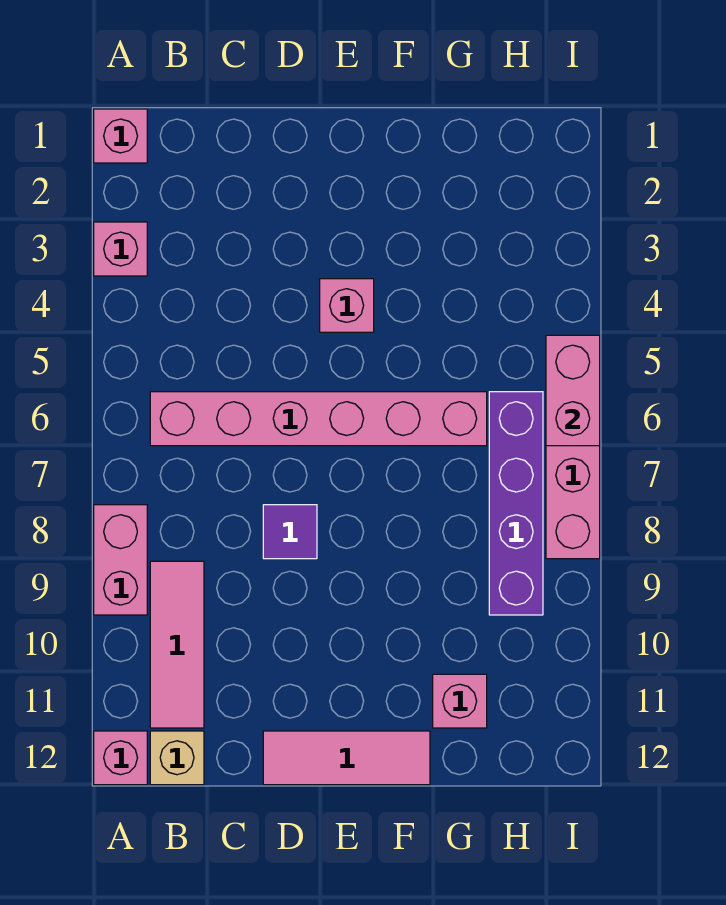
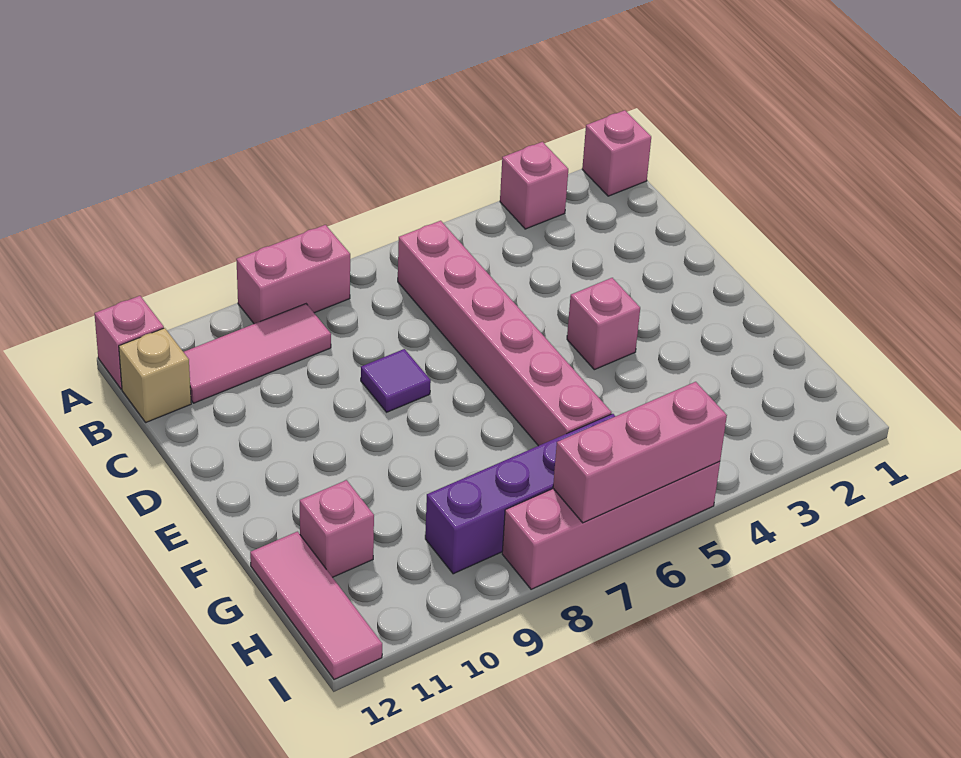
pink tile D12:F12 level 1 -> pink tile G12:I12 level 1
pink brick I5:I6 level 2 -> pink brick I5:I7 level 2

